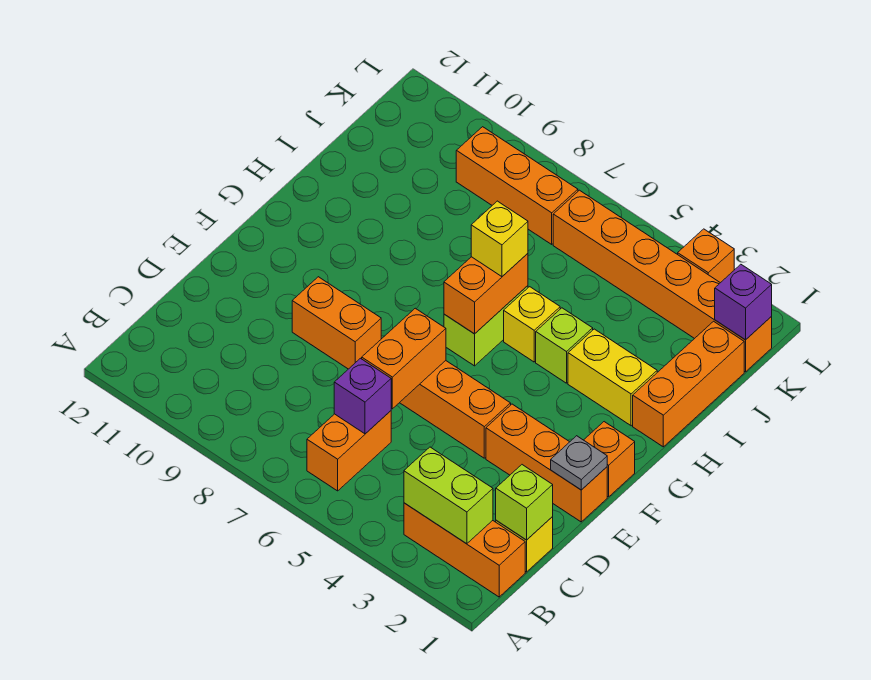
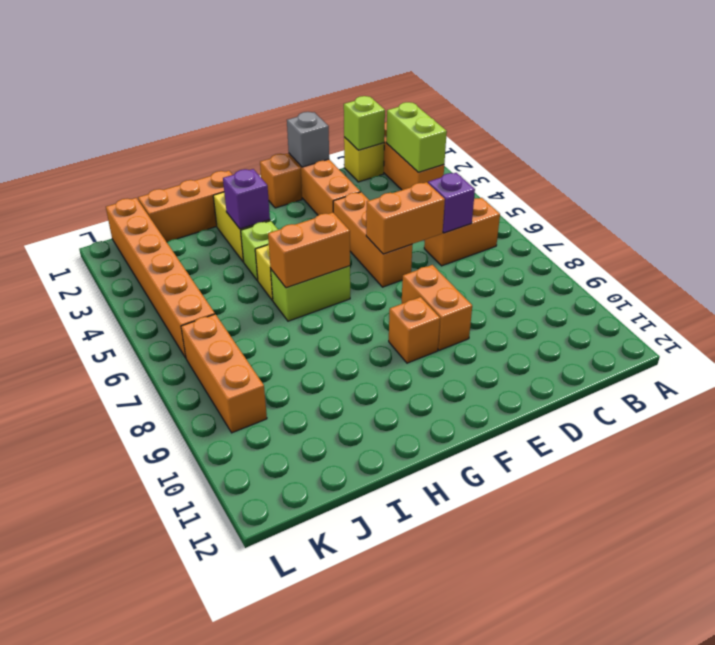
grey plate E1 level 2 -> grey brick E1 level 2
yellow brick H6 level 3 -> none
purple brick K1 level 2 -> purple brick H3 level 2
orange brick L3 level 1 -> orange brick F9 level 1

